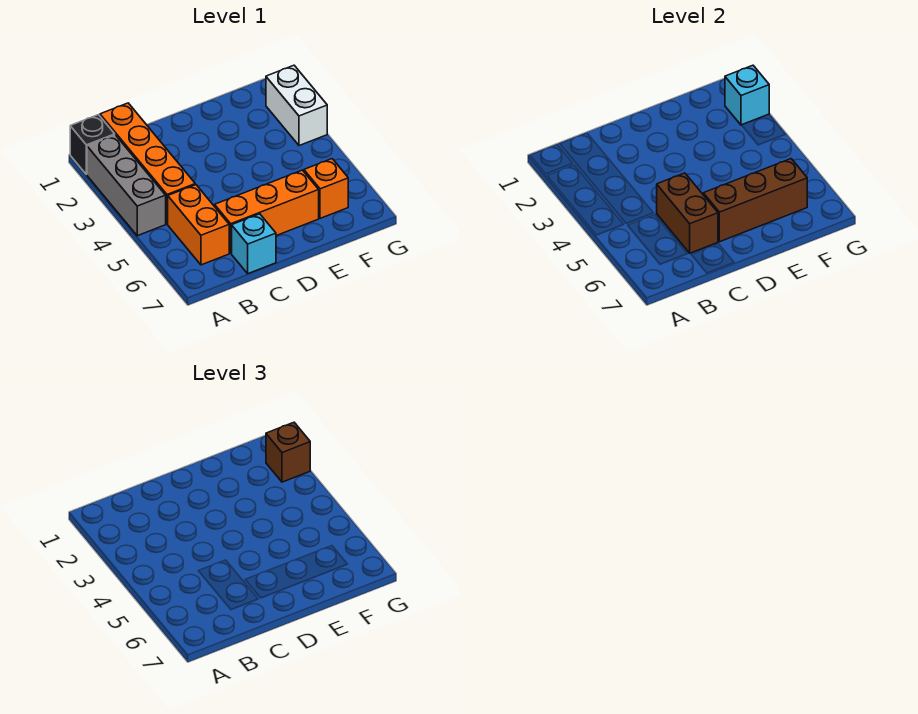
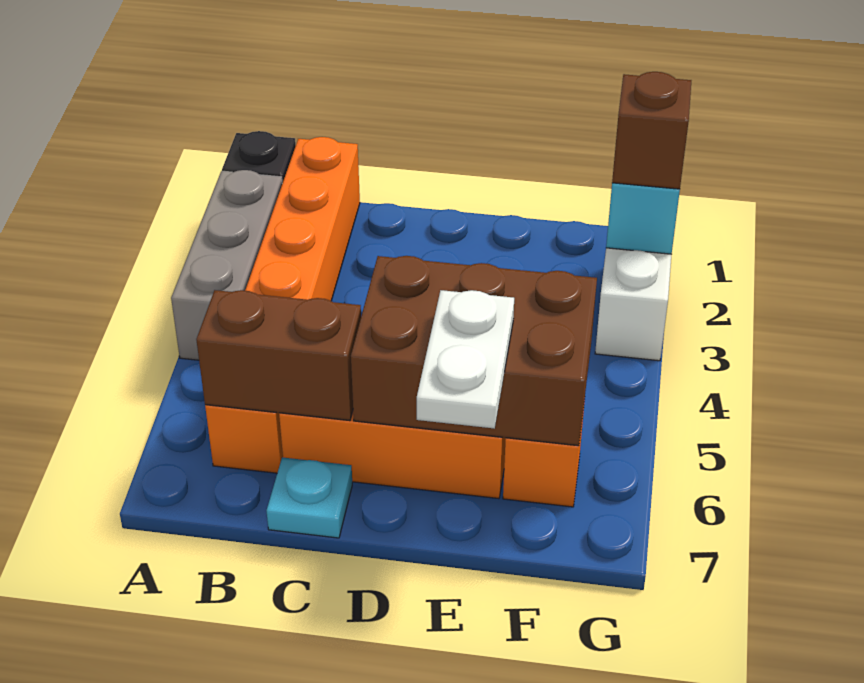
brown brick C5:C6 level 2 -> brown brick B6:C6 level 2
cyan brick C7 level 1 -> cyan plate C7 level 1
brown brick D6:F6 level 2 -> brown brick D5:F6 level 2
none -> white plate E6:E7 level 3

